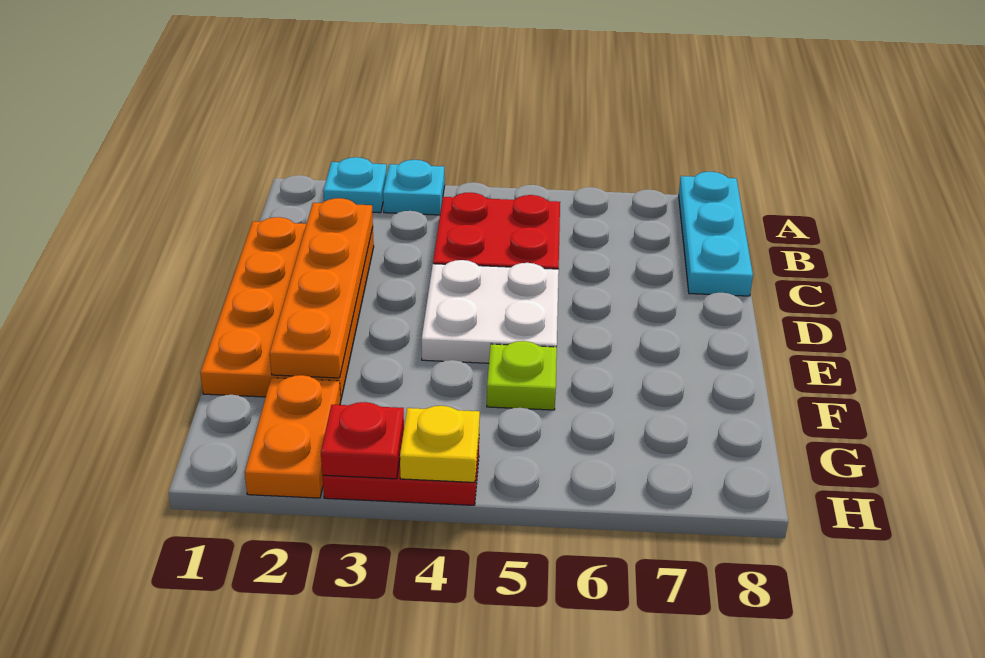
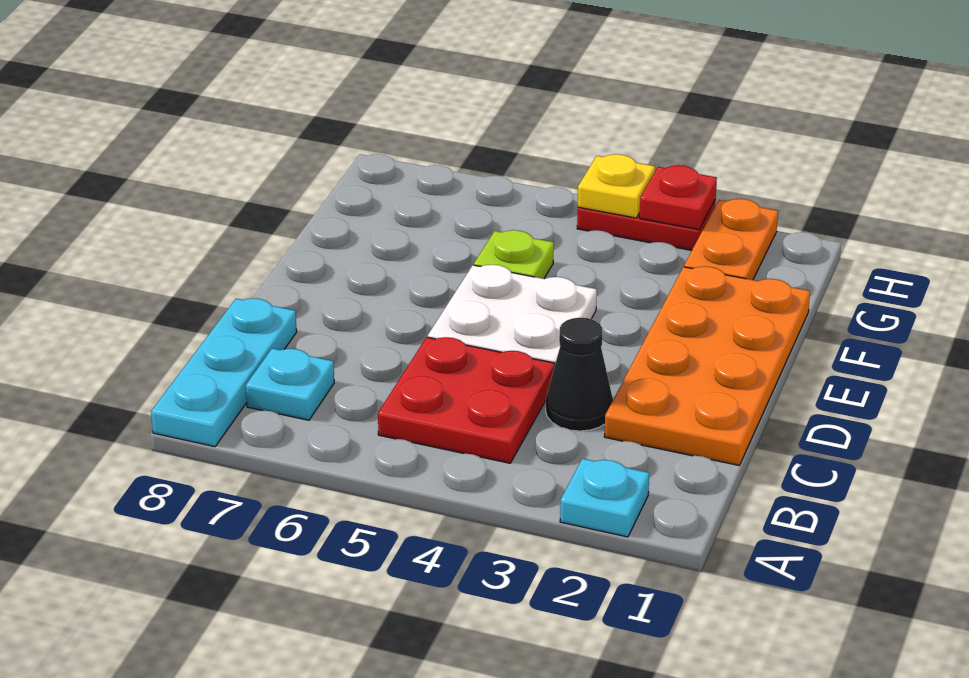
cyan plate A3 level 1 -> cyan plate B7 level 1
orange plate C2:F2 level 2 -> none
none -> black cone C3 level 1

